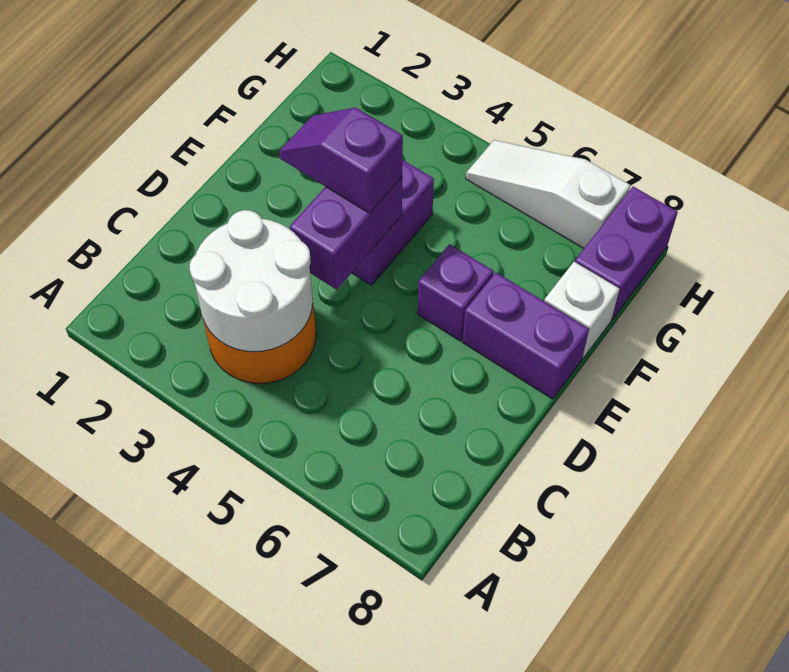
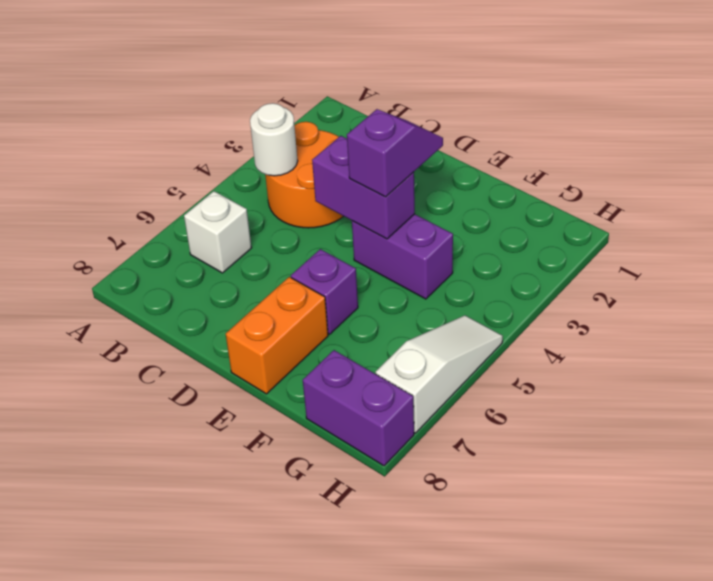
white round brick B3:C4 level 2 -> white round brick B4 level 2
purple brick E7:E8 level 1 -> orange brick E7:E8 level 1
white brick F8 level 1 -> white brick B6 level 1

